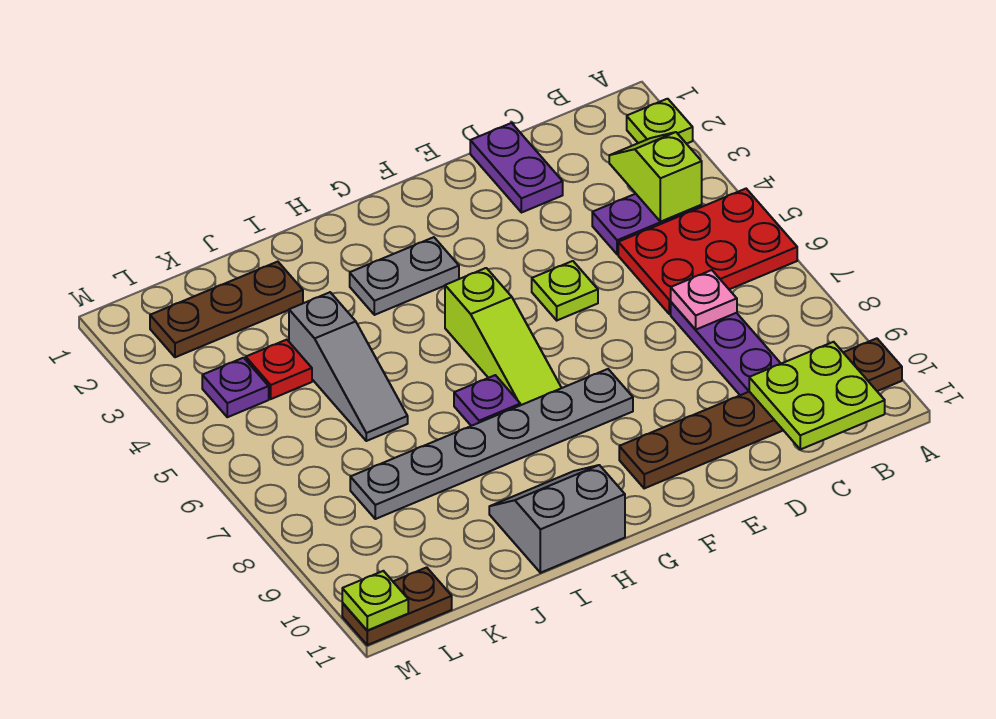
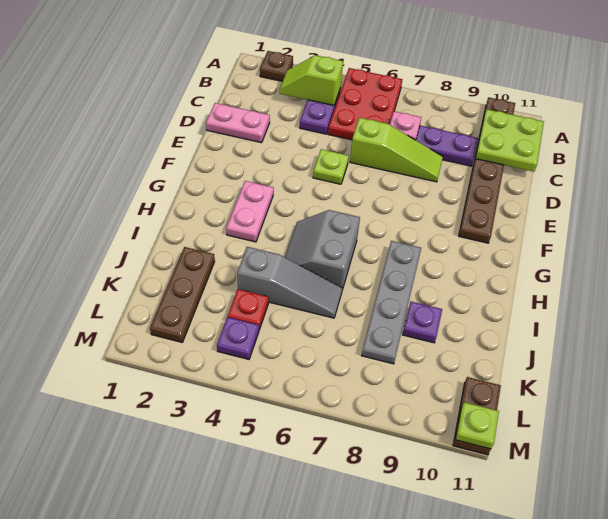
lime plate A2 level 1 -> brown plate A2 level 1
purple plate D1:D2 level 1 -> pink plate D1:D2 level 1
grey plate F8:K8 level 1 -> grey plate H8:K8 level 1
grey plate G3:H3 level 1 -> pink plate G3:H3 level 1
lime slope G5:G7 level 1 top 5 -> lime slope D6:D8 level 1 top 6
purple plate H7 level 1 -> purple plate J9 level 1
grey slope H10:I11 level 1 top 11 -> grey slope H5:I6 level 1 top 6

